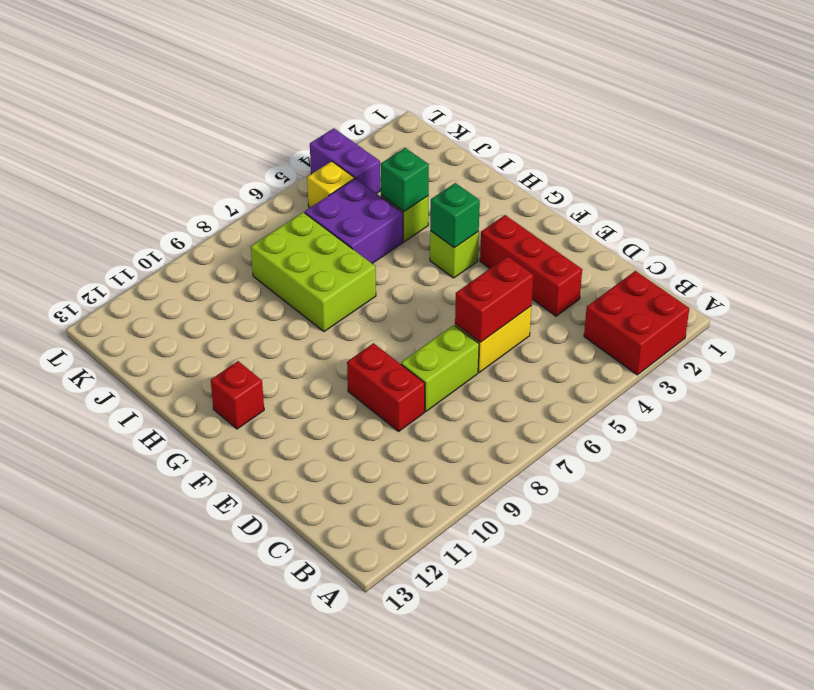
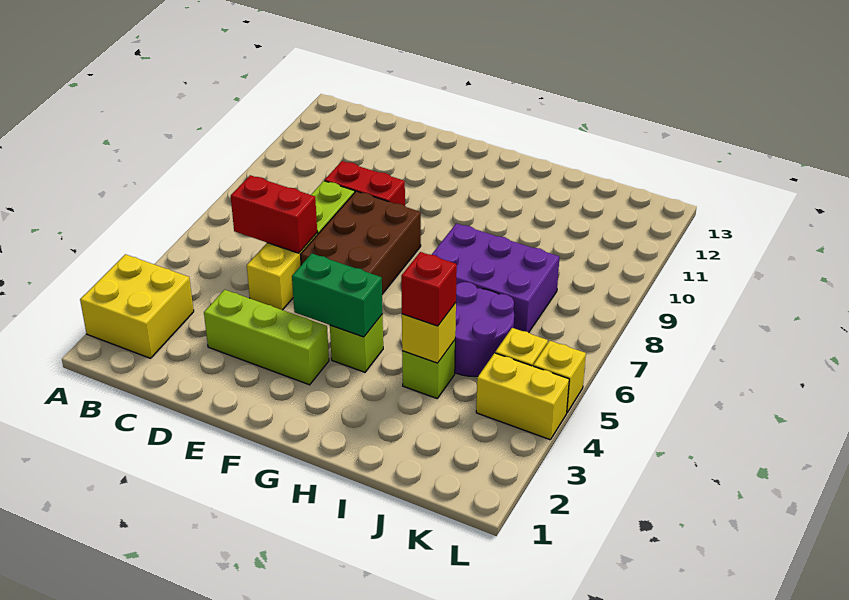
red brick A2:B3 level 1 -> yellow brick A2:B3 level 1
red brick D3:F3 level 1 -> lime brick D3:F3 level 1
red brick D5:D6 level 2 -> red brick C6:D6 level 2
none -> brown brick E6:F8 level 1
green brick G4 level 2 -> green brick F4:G4 level 2
red brick G12 level 1 -> red brick I4 level 3
lime brick H7:J8 level 1 -> purple brick H7:J8 level 1
green brick I4 level 2 -> yellow brick I4 level 2
purple brick I5:J6 level 1 -> purple round brick I5:J6 level 1
purple brick K4:L4 level 1 -> yellow brick K4:L4 level 1
none -> yellow brick L5 level 1

